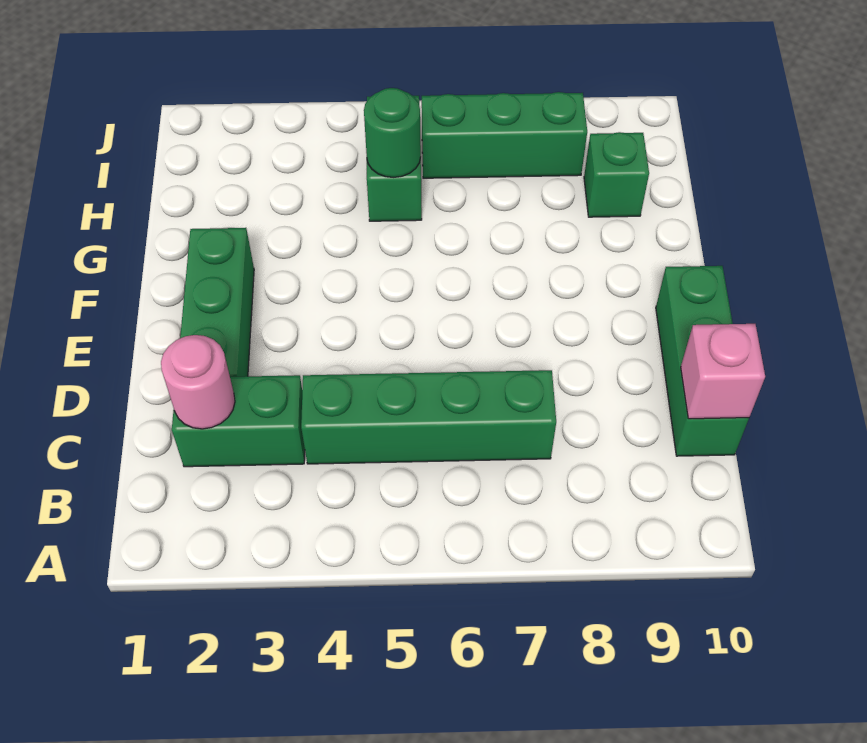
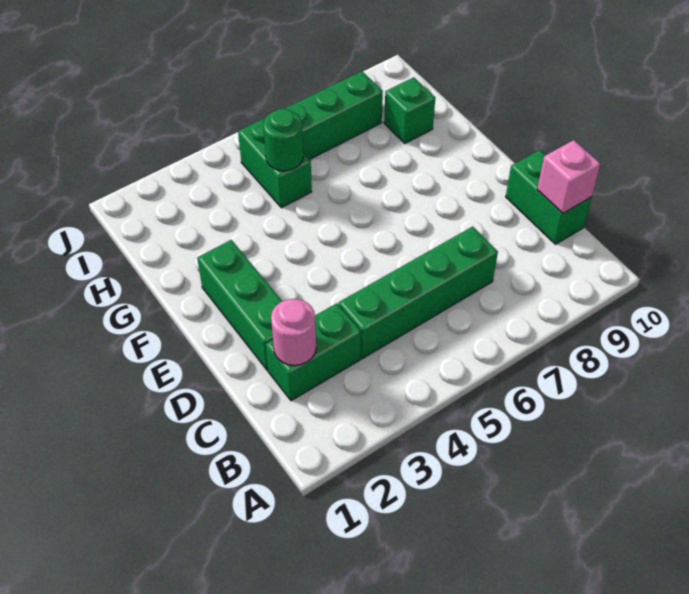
green brick C10:E10 level 1 -> green brick C10:D10 level 1

